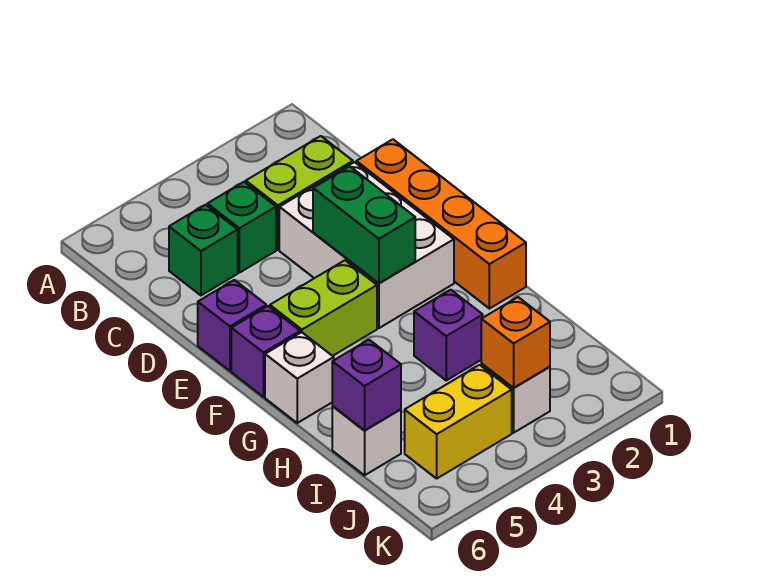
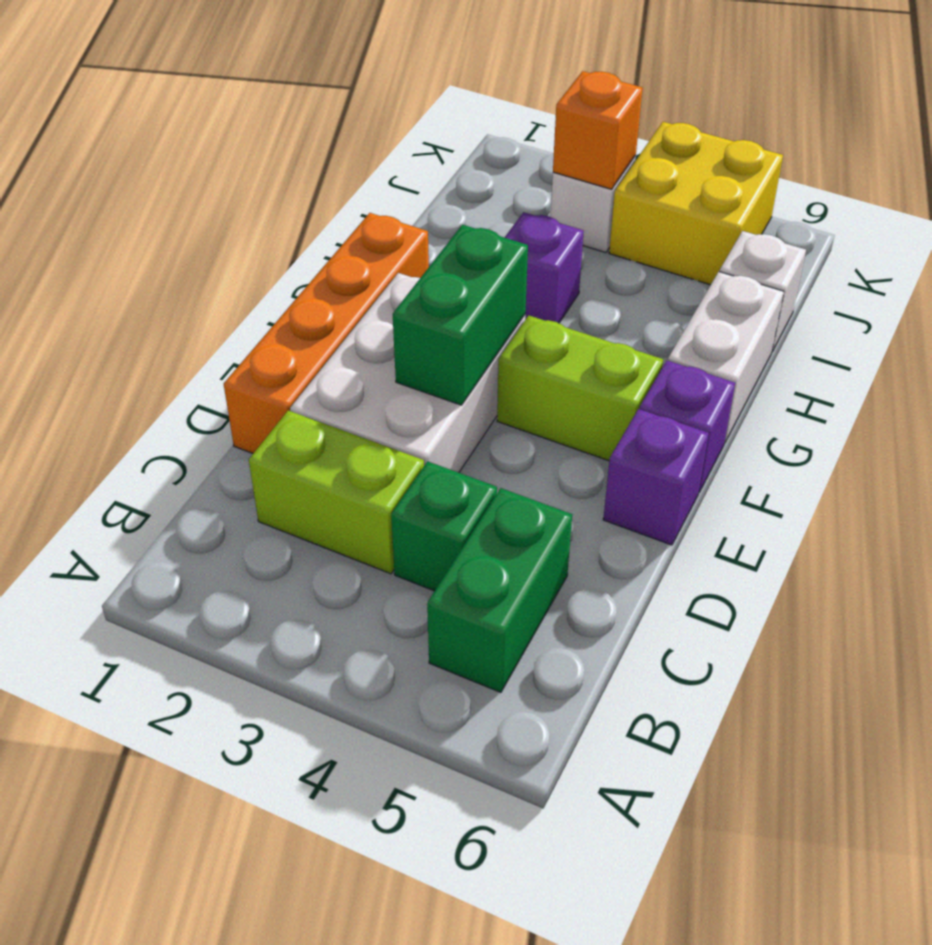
green brick C5 level 1 -> green brick B5:C5 level 1
white brick G6 level 1 -> white brick G6:H6 level 1
purple brick I6 level 2 -> none
yellow brick J4:J5 level 1 -> yellow brick J4:K5 level 1

